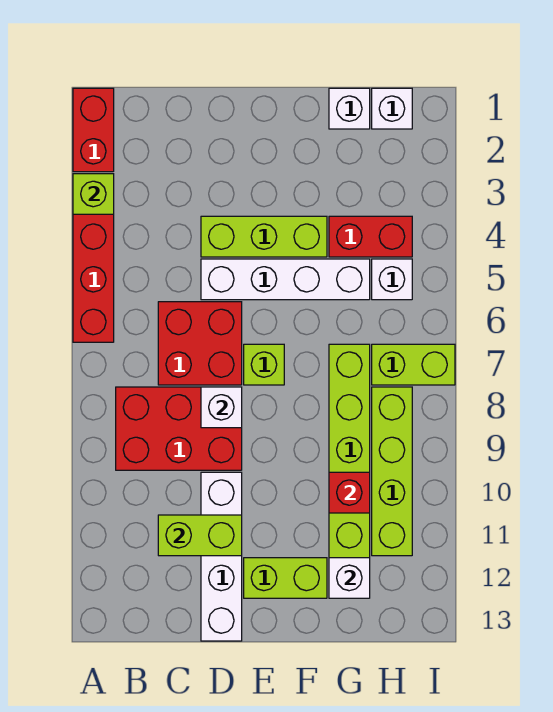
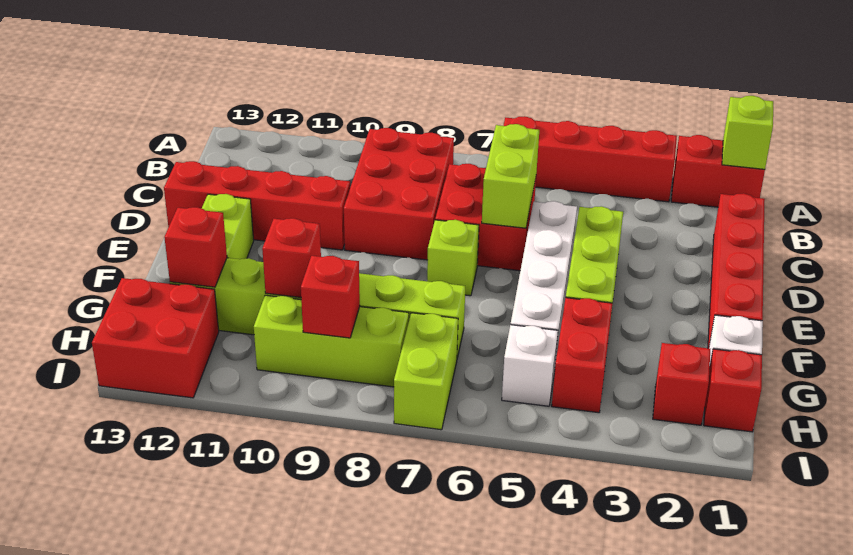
lime brick A3 level 2 -> lime brick A1 level 2
none -> red brick C1:F1 level 1
lime brick C11:D11 level 2 -> lime brick C6:D6 level 2
white brick D8 level 2 -> none
white brick D10:D13 level 1 -> red brick D10:D13 level 1
white brick G12 level 2 -> red brick G12 level 2
white brick H1 level 1 -> red brick H1 level 1
none -> red brick H2 level 1
lime brick H8:H11 level 1 -> lime brick H8:H10 level 1
none -> red brick H9 level 2
none -> red brick H12:I13 level 1

